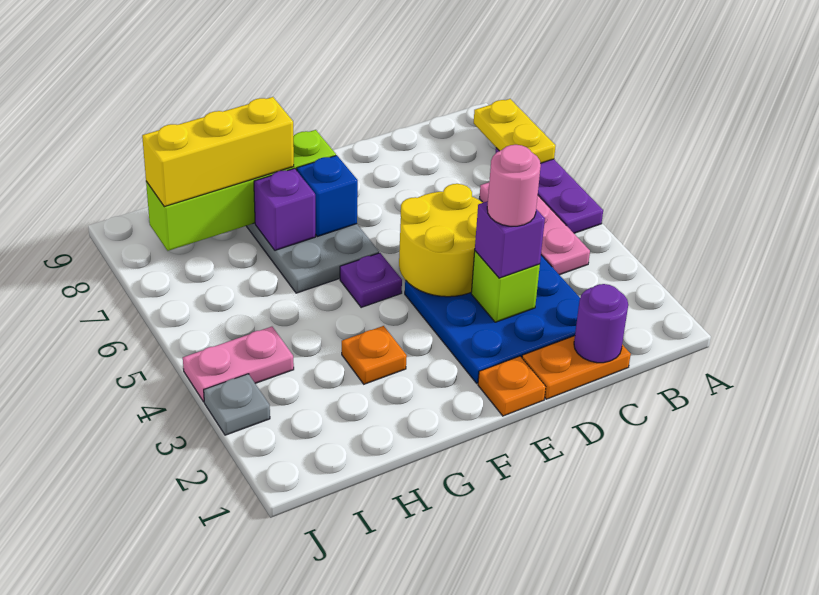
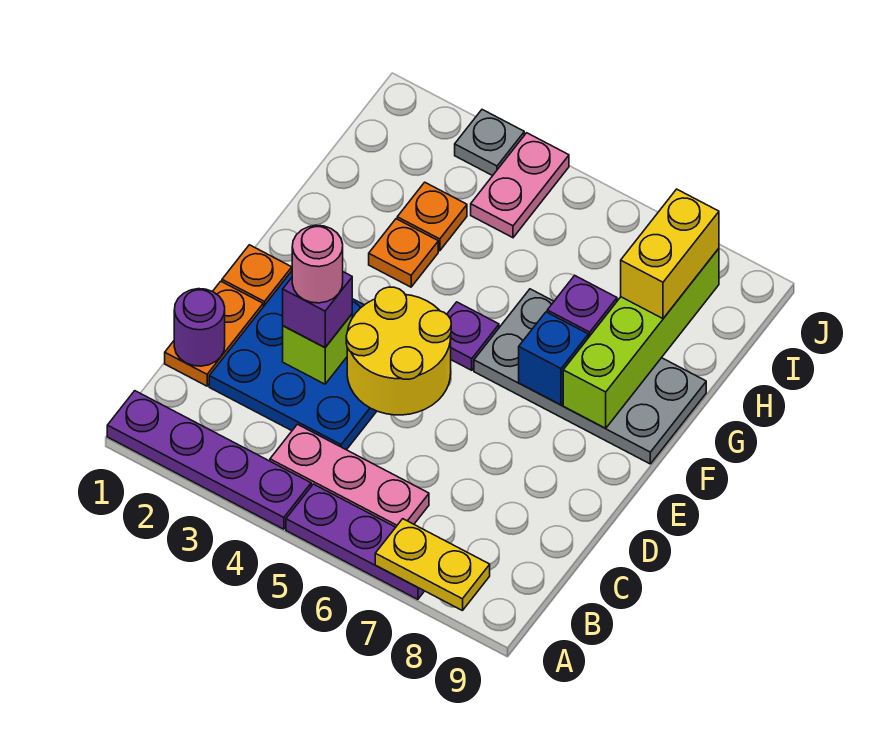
none -> purple plate A1:A4 level 1
yellow brick G8:I8 level 3 -> yellow brick H8:I8 level 3
none -> orange plate H3 level 1

